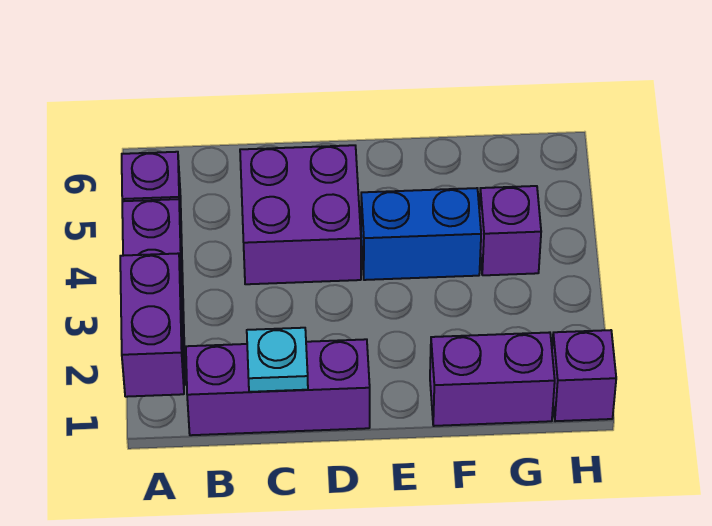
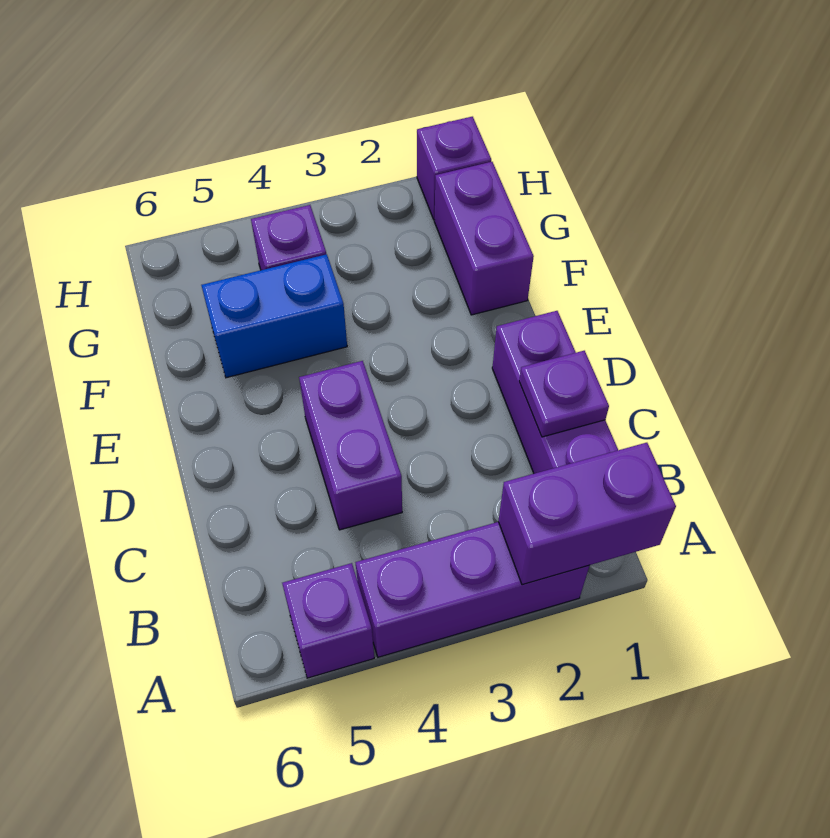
cyan plate C1 level 2 -> purple plate C1 level 2
purple brick C4:D5 level 1 -> purple brick C4:D4 level 1
blue brick E4:F4 level 1 -> blue brick F4:F5 level 1

